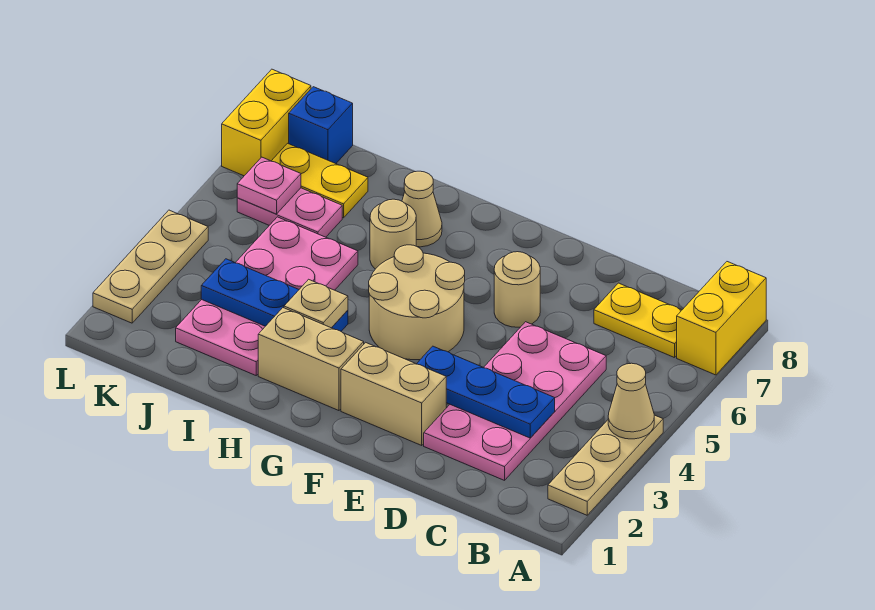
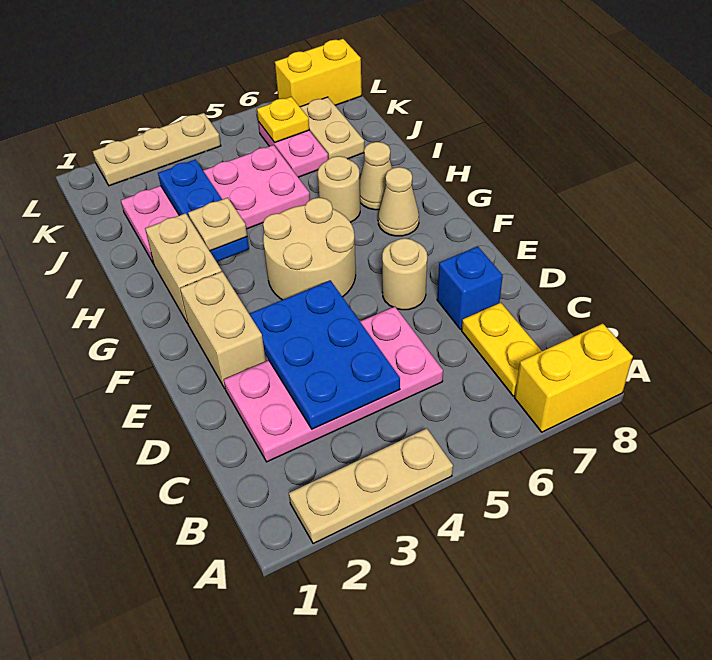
tan cone A4 level 2 -> tan cone G7 level 1
blue plate C3:E3 level 2 -> blue plate C3:E4 level 2
yellow plate J7:K7 level 1 -> tan plate J7:K7 level 1
pink plate K6 level 2 -> yellow plate K6 level 2
blue brick K8 level 1 -> blue brick D7 level 1

